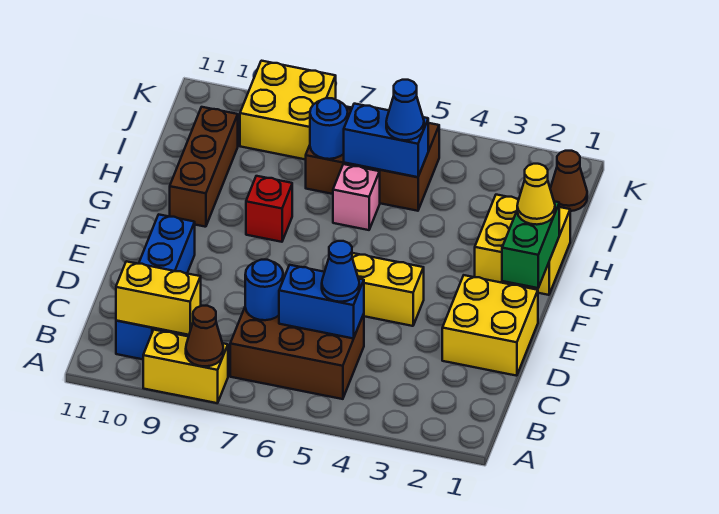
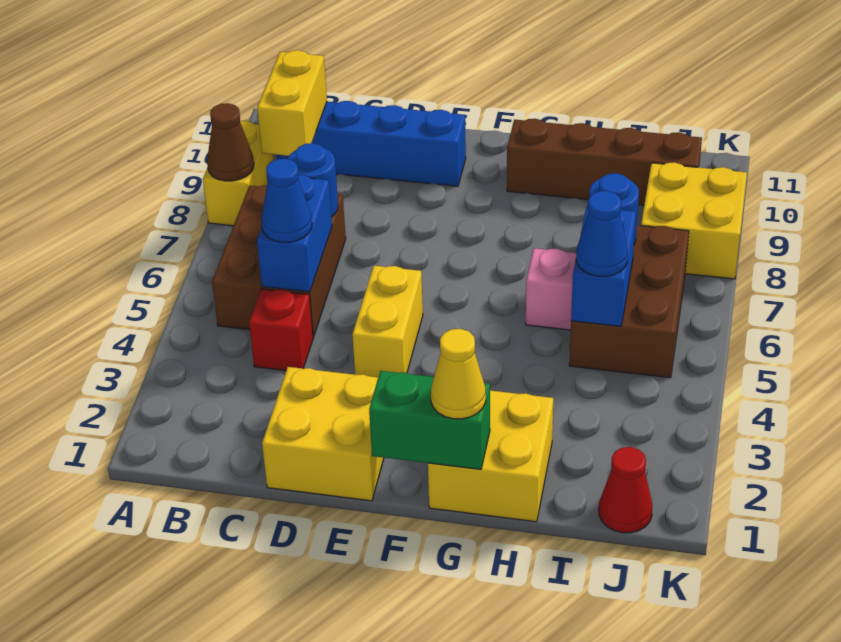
red brick G8 level 1 -> red brick C4 level 1
brown brick G10:I10 level 1 -> brown brick G10:J10 level 1
brown cone J1 level 1 -> red cone J1 level 1

